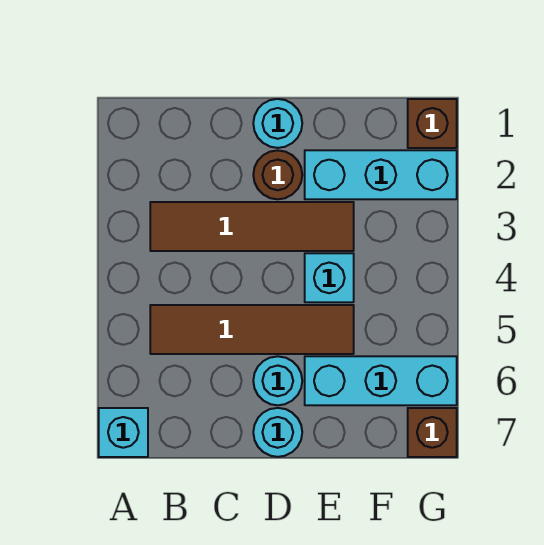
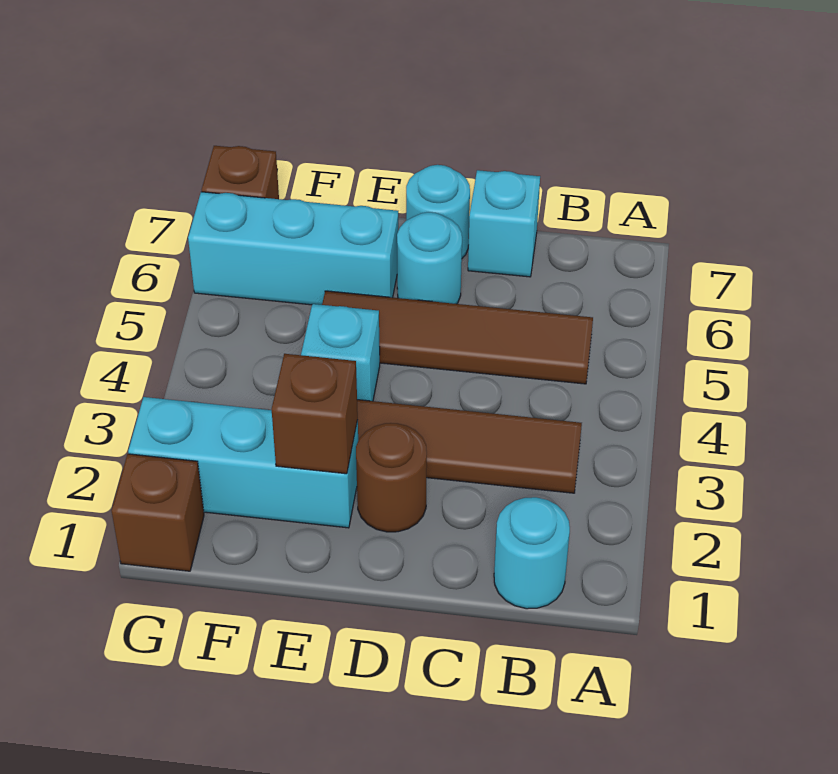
cyan brick A7 level 1 -> cyan brick C7 level 1
cyan round brick D1 level 1 -> cyan round brick B1 level 1
none -> brown brick E2 level 2

